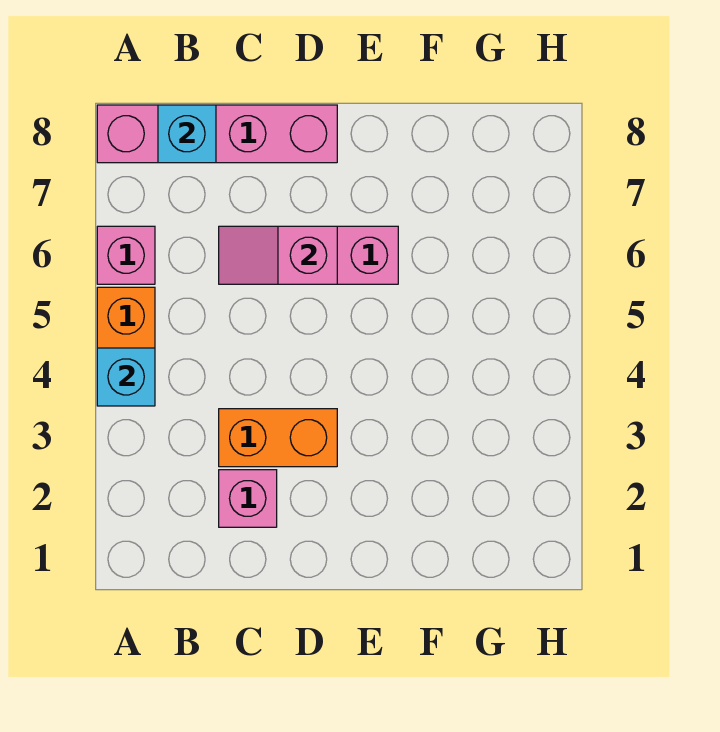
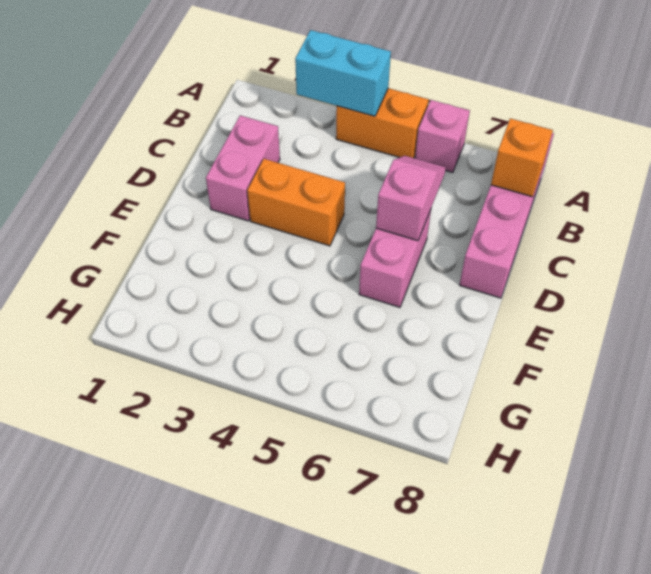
cyan brick A4 level 2 -> cyan brick A3:A4 level 2
cyan brick B8 level 2 -> orange brick B8 level 2
pink brick C2 level 1 -> pink brick C2:D2 level 1
orange brick C3:D3 level 1 -> orange brick D3:D4 level 1

